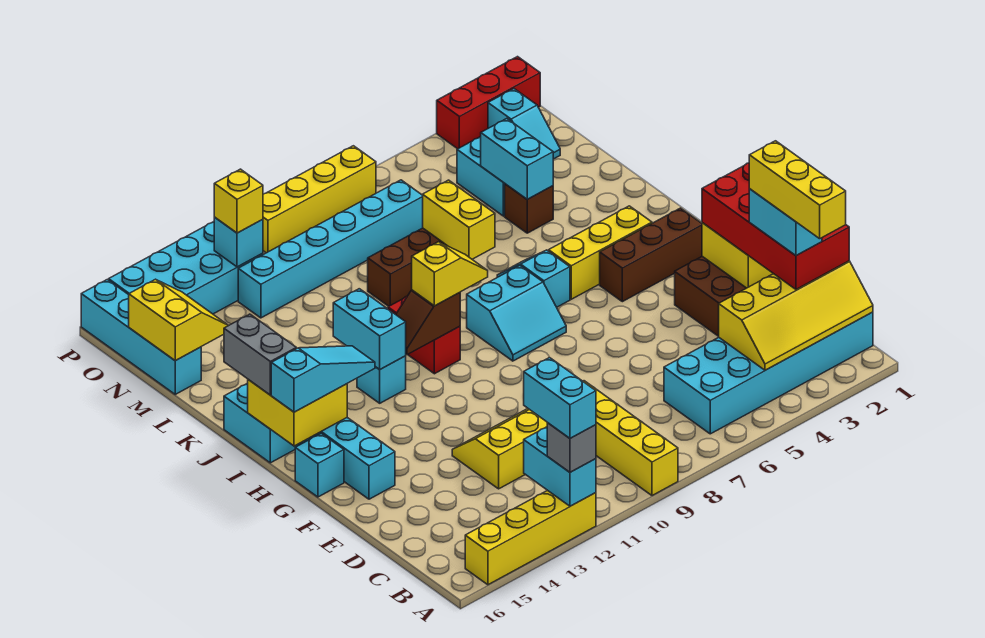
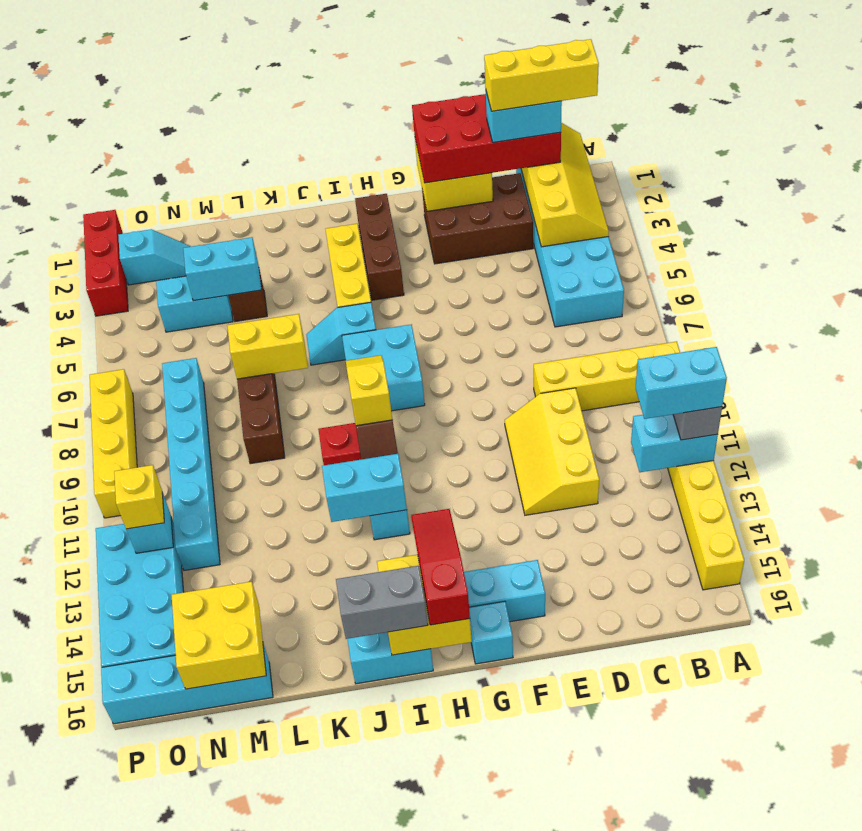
cyan slope H7:I8 level 1 top I -> cyan brick H7:I8 level 1
cyan slope H14:H16 level 3 top 16 -> red slope H14:H16 level 3 top 16
yellow slope M15:N16 level 2 top 16 -> yellow brick M15:N16 level 2

